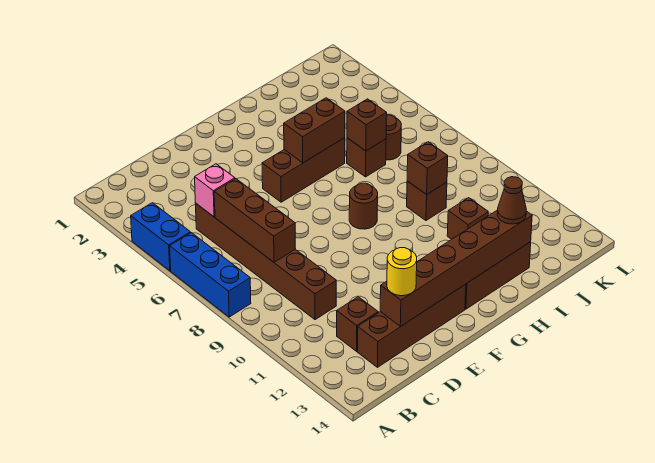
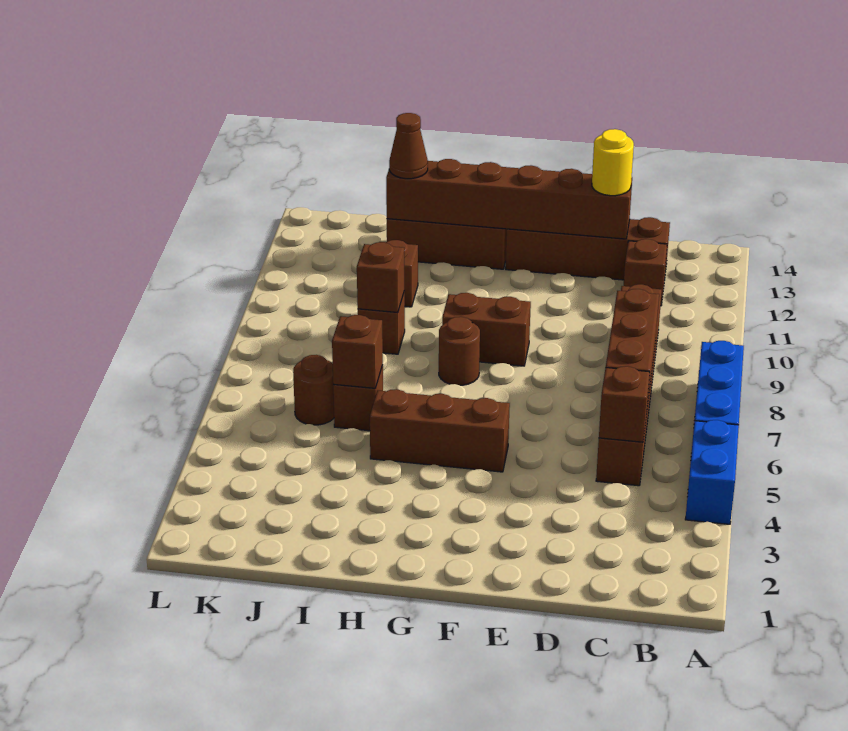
pink brick C5 level 2 -> brown brick C5 level 2
brown brick G5:H5 level 2 -> brown brick F9:G9 level 1

